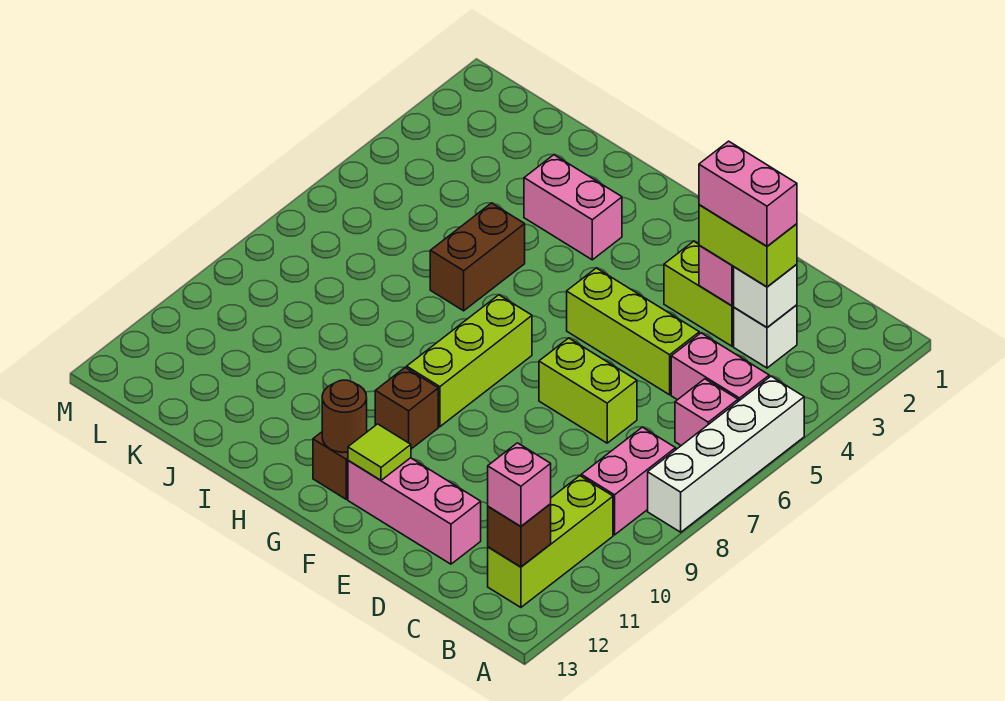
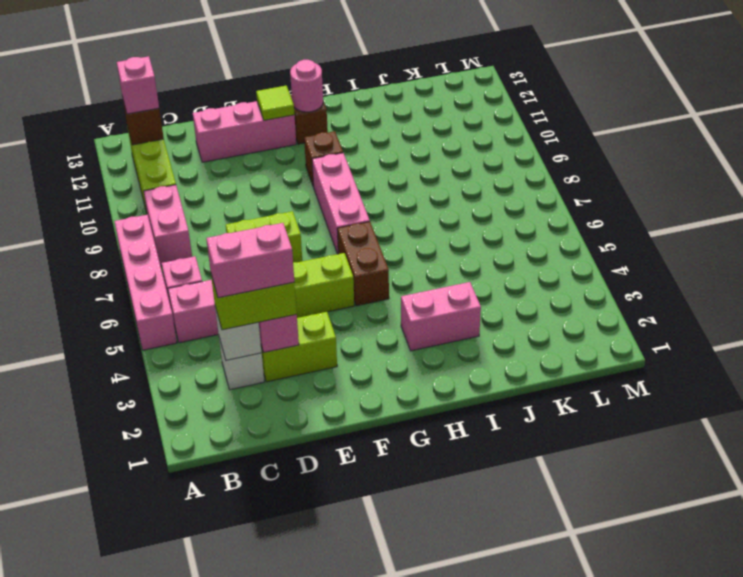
white brick A5:A8 level 1 -> pink brick A5:A8 level 1
lime brick G7:G9 level 1 -> pink brick G7:G9 level 1
brown round brick G12 level 2 -> pink round brick G12 level 2
brown brick I5:I6 level 1 -> brown brick G5:G6 level 1

